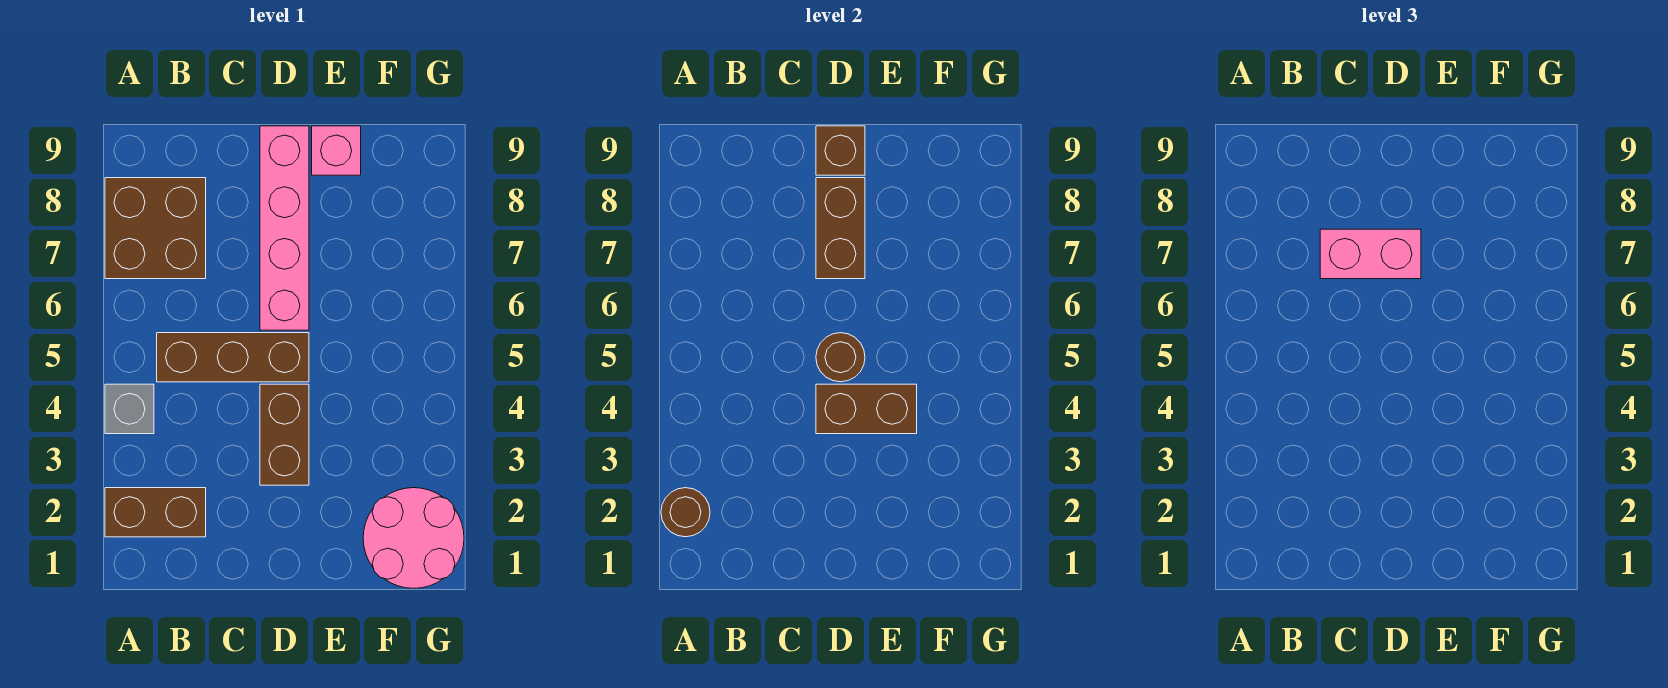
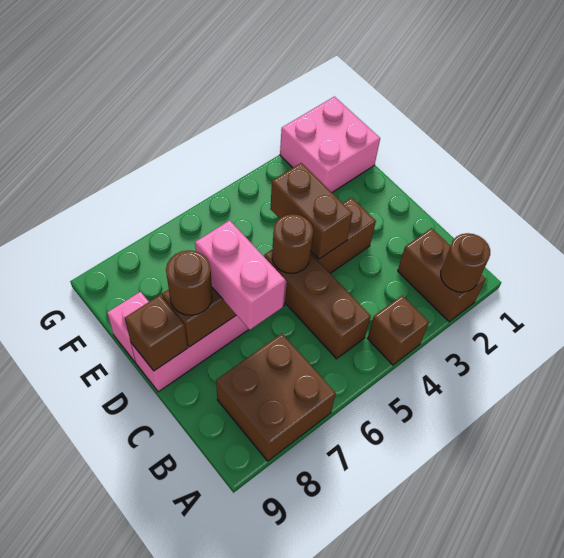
grey brick A4 level 1 -> brown brick A4 level 1
none -> brown round brick D8 level 3
pink round brick F1:G2 level 1 -> pink brick F1:G2 level 1

